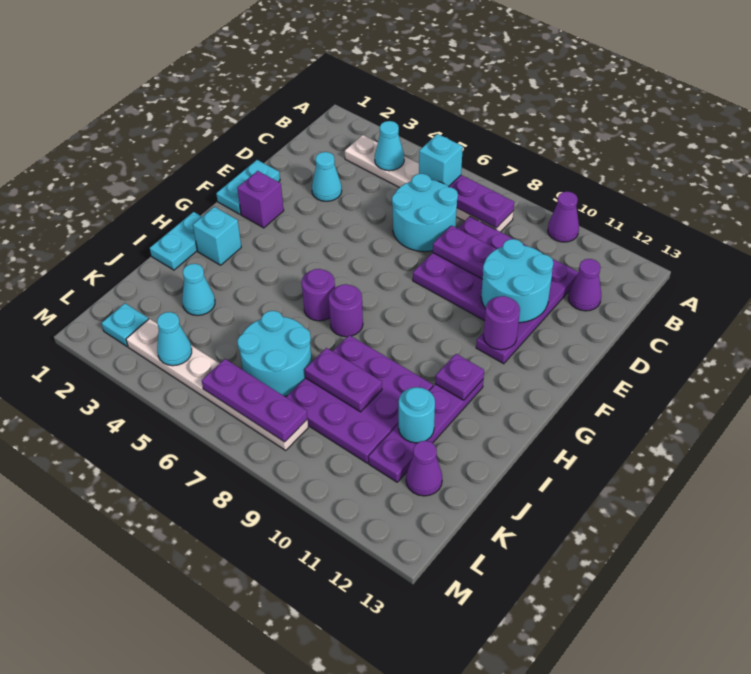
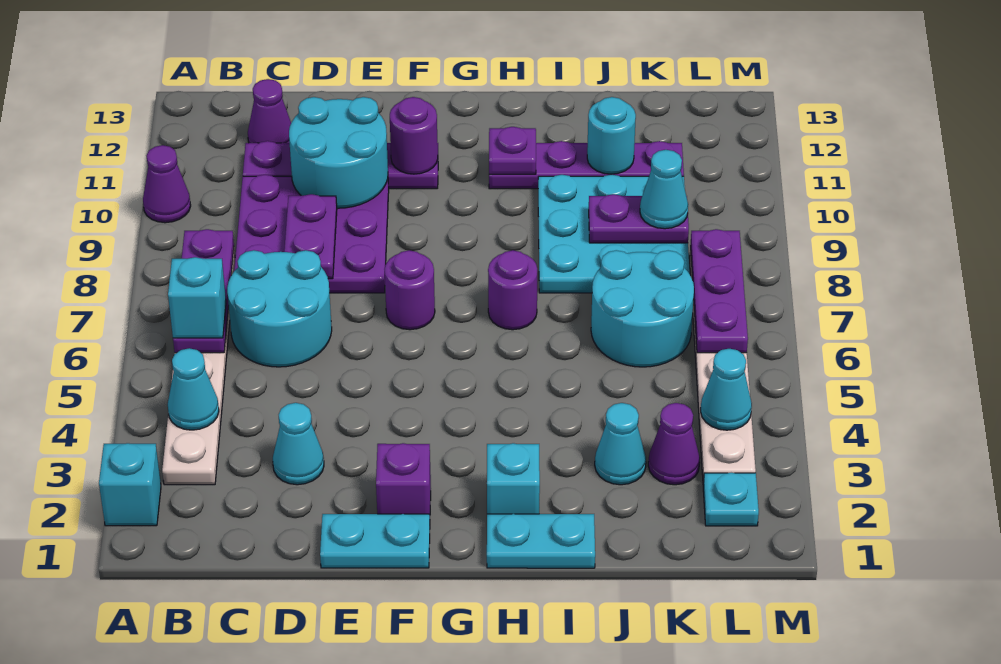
none -> cyan brick A2 level 1
purple round brick H6 level 1 -> purple round brick F7 level 1
purple plate I8:K10 level 1 -> cyan plate I8:K10 level 1
purple plate J8:J9 level 2 -> purple plate J9:K9 level 2
none -> cyan cone K9 level 3
purple cone K12 level 1 -> purple cone K3 level 1

